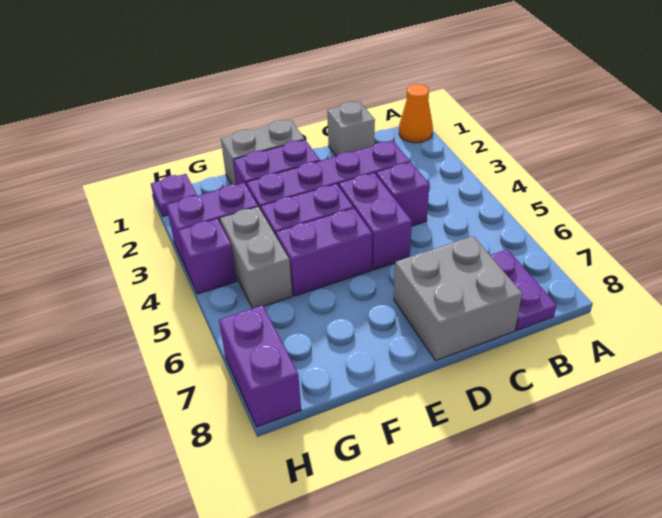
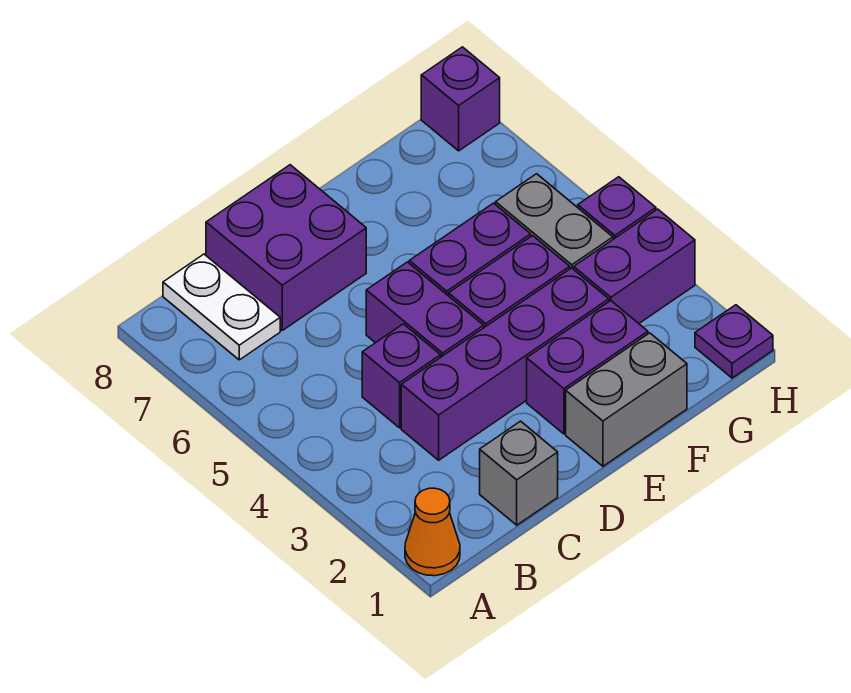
purple plate B7:B8 level 1 -> white plate B7:B8 level 1
grey brick C7:D8 level 1 -> purple brick C7:D8 level 1
purple brick H7:H8 level 1 -> purple brick H8 level 1

